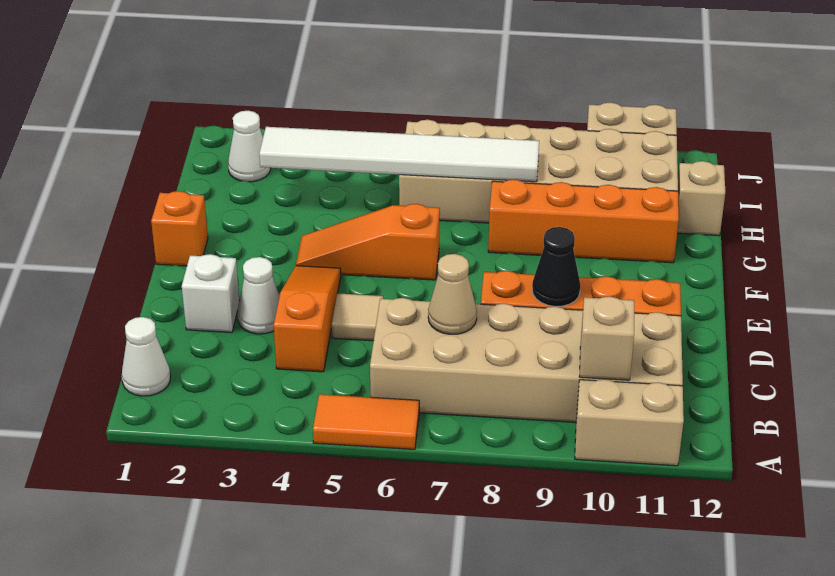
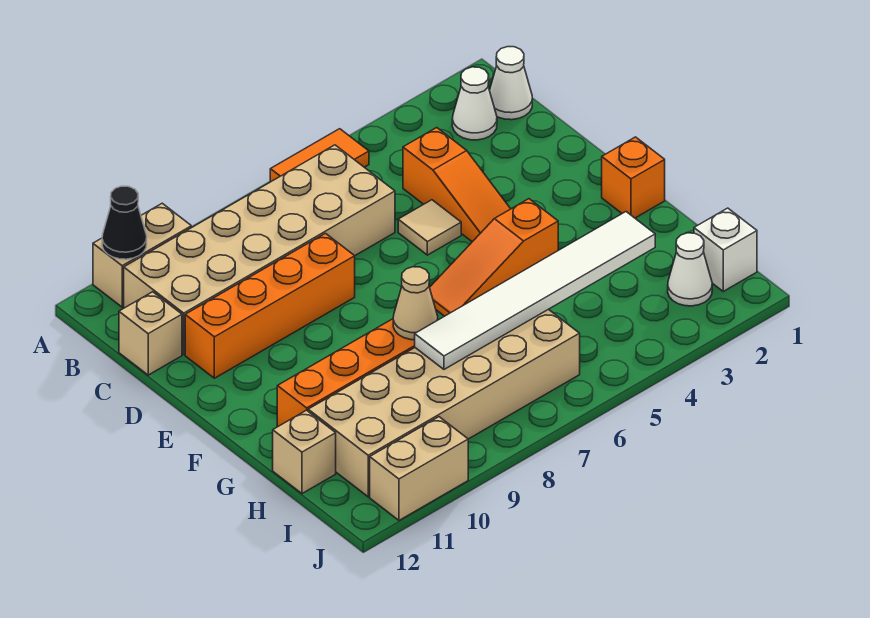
tan brick B10 level 2 -> tan brick C12 level 1
tan cone C7 level 2 -> tan cone G8 level 2
white brick D2 level 1 -> white brick I1 level 1
white cone D3 level 1 -> white cone B2 level 1
black cone D9 level 2 -> black cone A11 level 2
orange slope F4:F6 level 1 top 6 -> orange slope F4:F6 level 1 top 4

